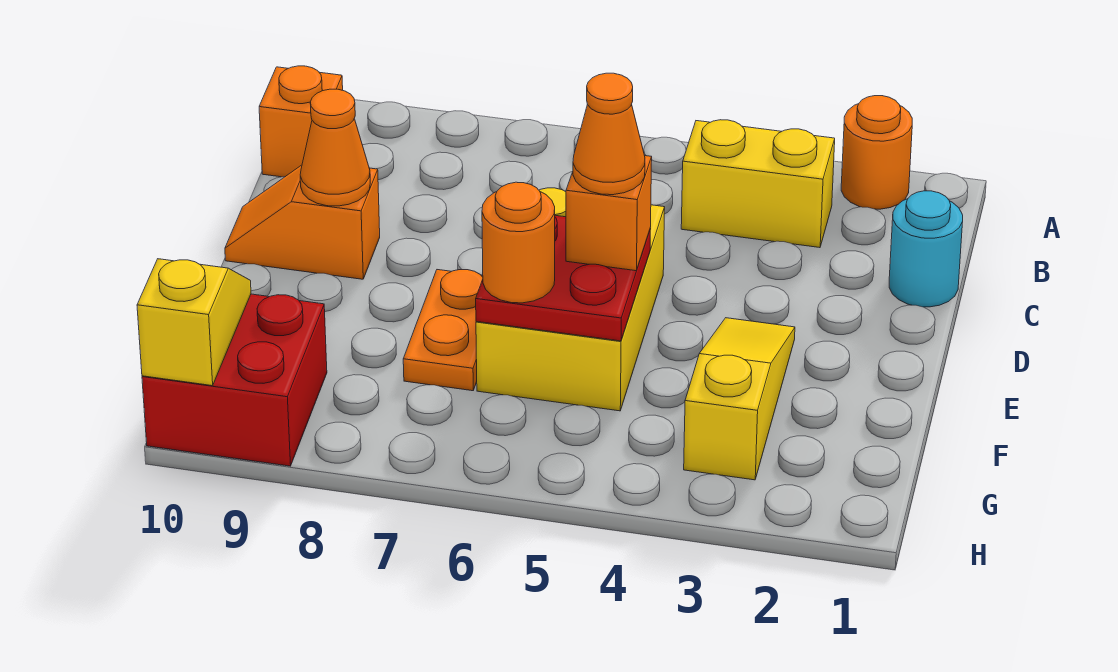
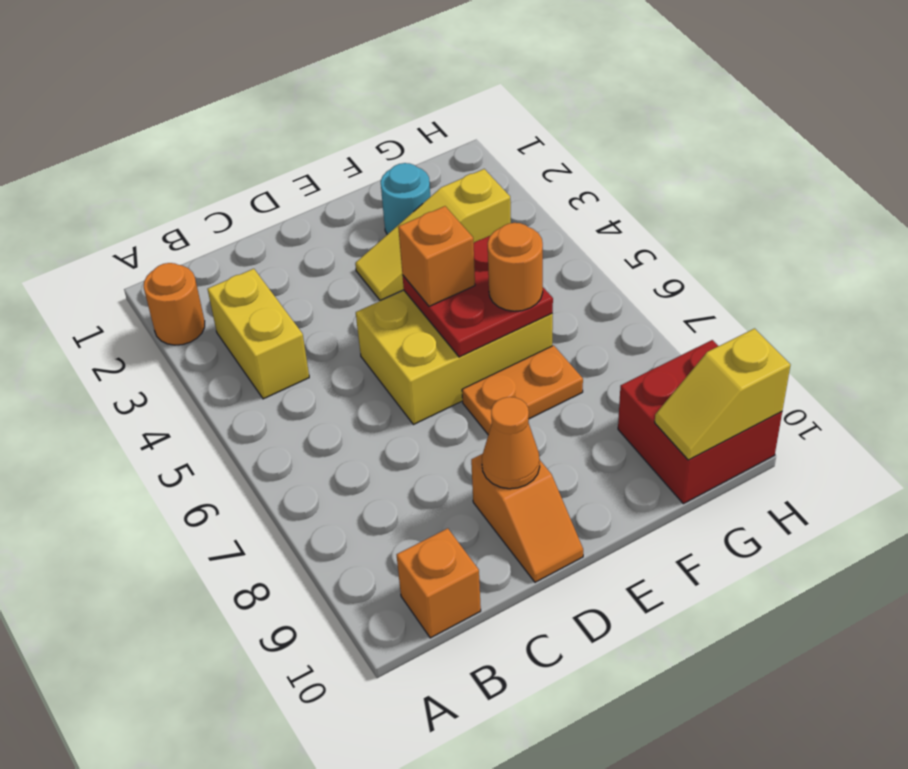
cyan round brick C1 level 1 -> cyan round brick F2 level 1
orange cone E5 level 4 -> none

